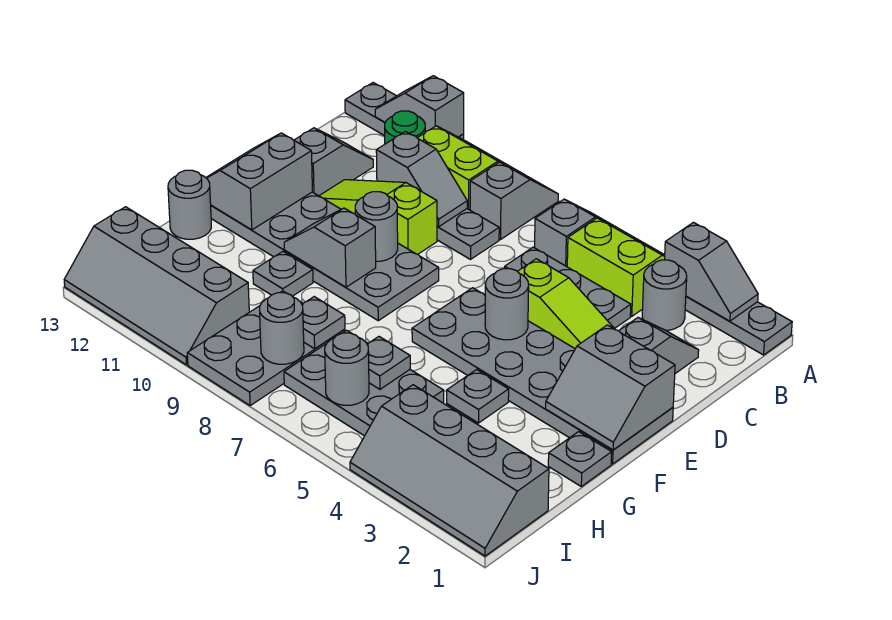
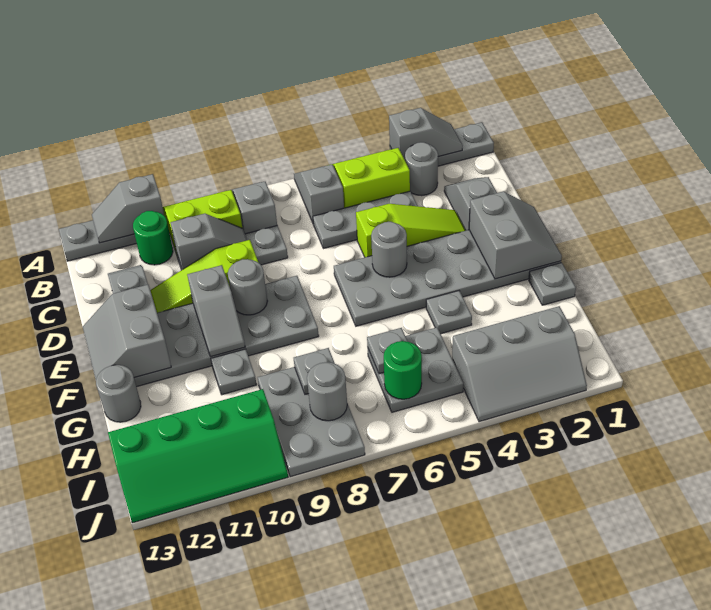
grey slope E1:F2 level 2 top E -> grey slope E1:F2 level 2 top 2
grey slope F9:F10 level 2 top 9 -> grey slope E10:F10 level 2 top E
grey plate H5:I7 level 1 -> grey plate H5:I6 level 1
grey slope I1:J4 level 1 top I -> grey slope I2:J4 level 1 top I
grey round brick I6 level 2 -> green round brick I6 level 2
grey slope I10:J13 level 1 top I -> green slope I10:J13 level 1 top I

